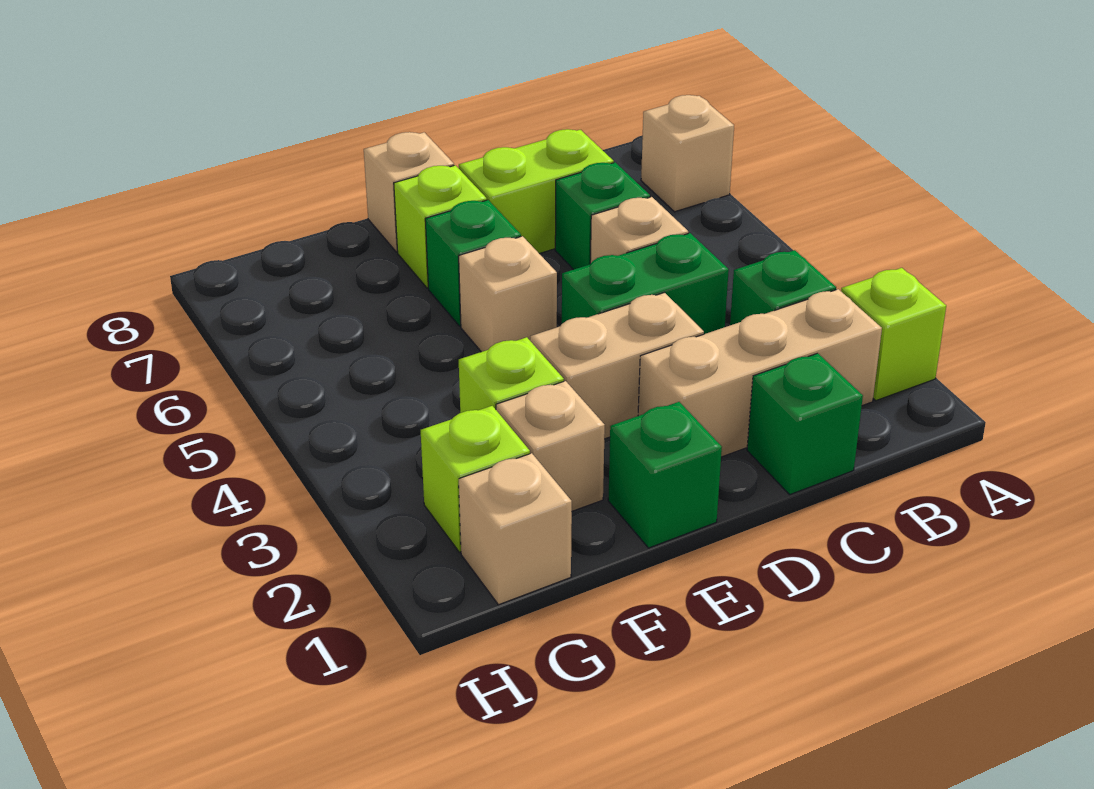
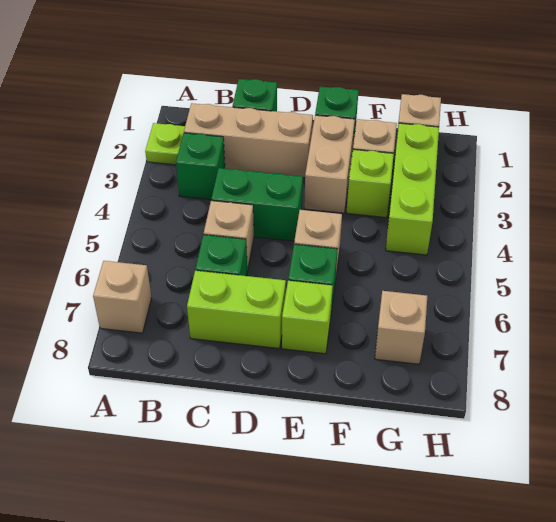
lime brick A2 level 1 -> lime plate A2 level 1
tan brick D3:E3 level 1 -> tan brick E2:E3 level 1
tan brick E8 level 1 -> tan brick G7 level 1
lime brick G2 level 1 -> lime brick G2:G4 level 1

